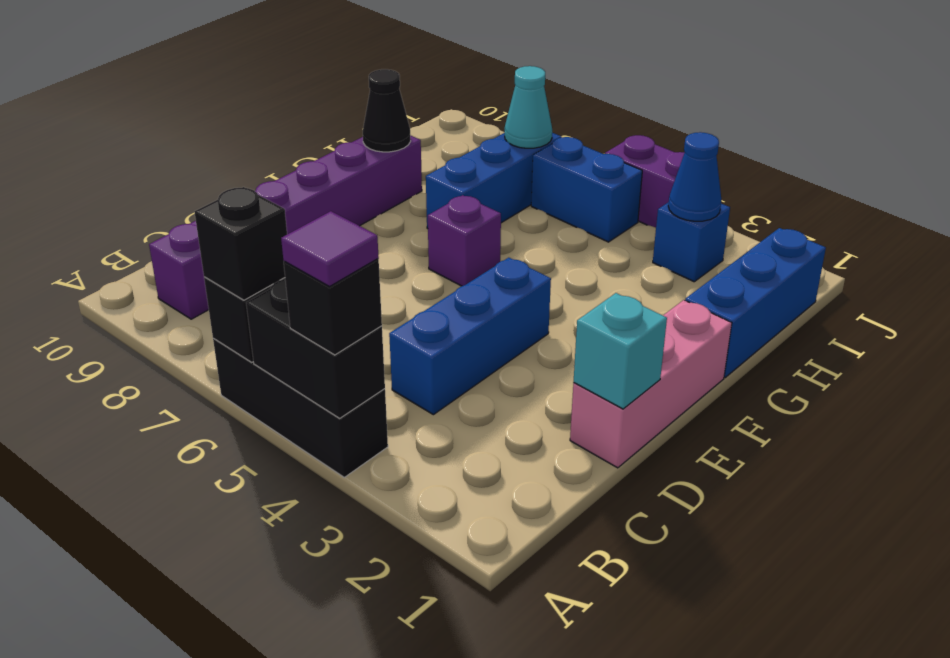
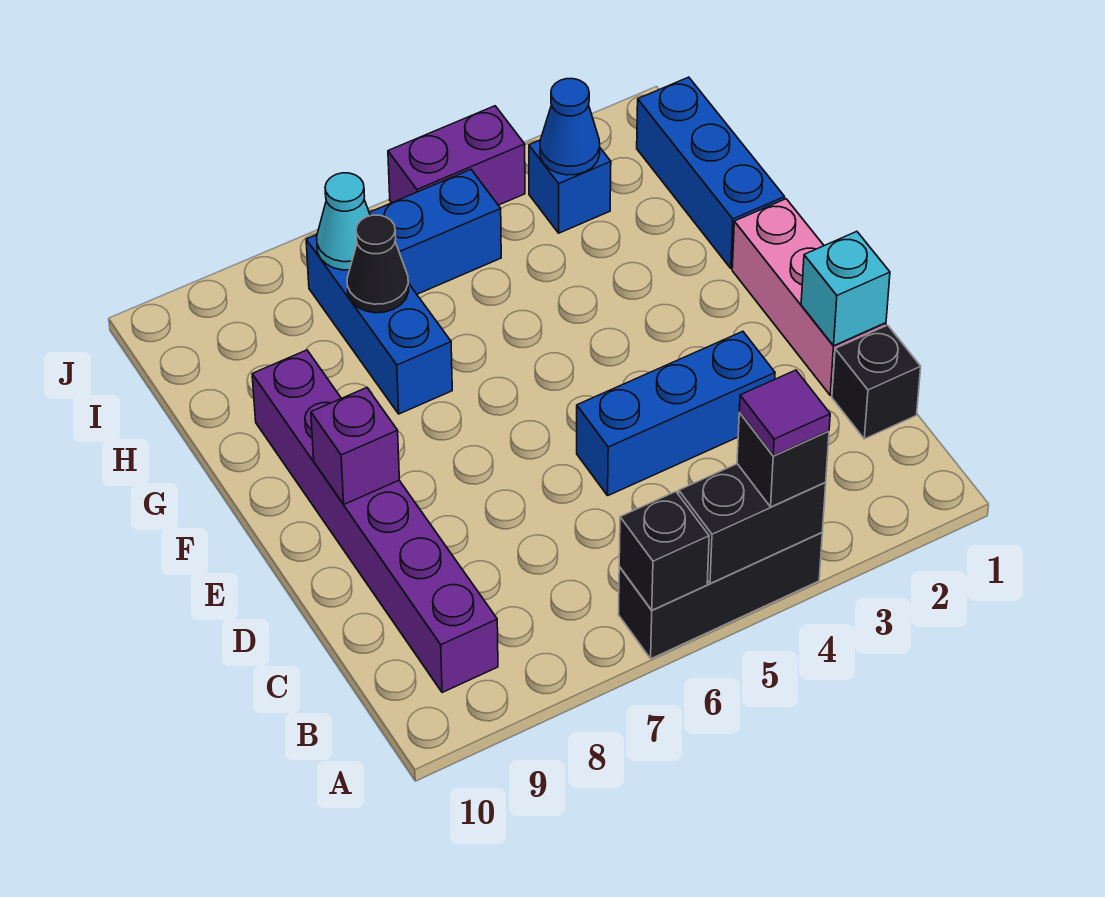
black brick A6 level 3 -> black brick C1 level 1
blue brick C4:E4 level 1 -> blue brick D3:D5 level 1
purple brick F6 level 1 -> purple brick E9 level 2
black cone G9 level 2 -> black cone H7 level 2

